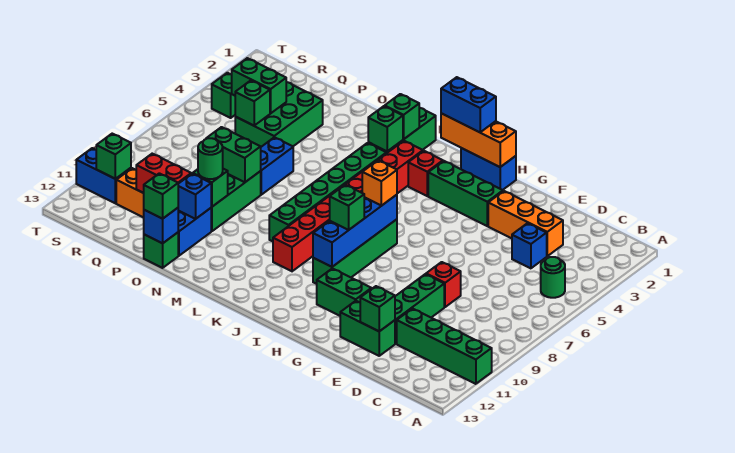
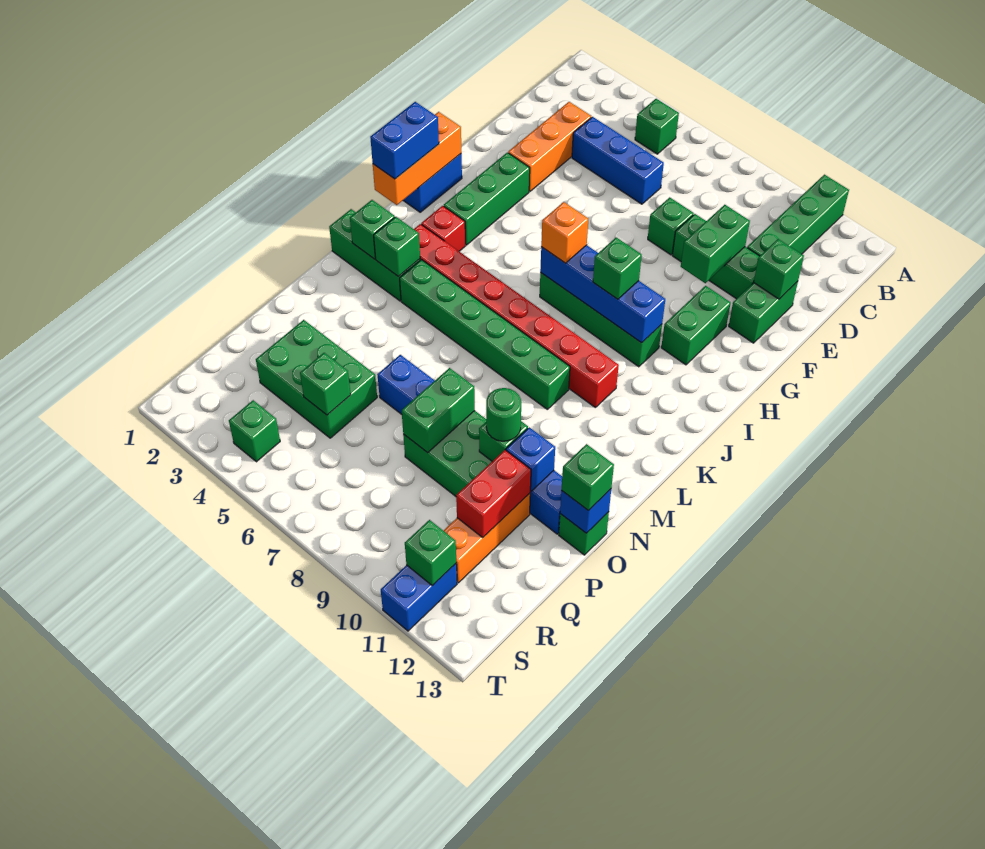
green round brick B5 level 1 -> green brick B5 level 1
blue brick D4 level 1 -> blue brick D4:D6 level 1
red brick E8 level 1 -> green brick E8 level 1
green brick Q4:R4 level 2 -> green brick E10:F10 level 2

